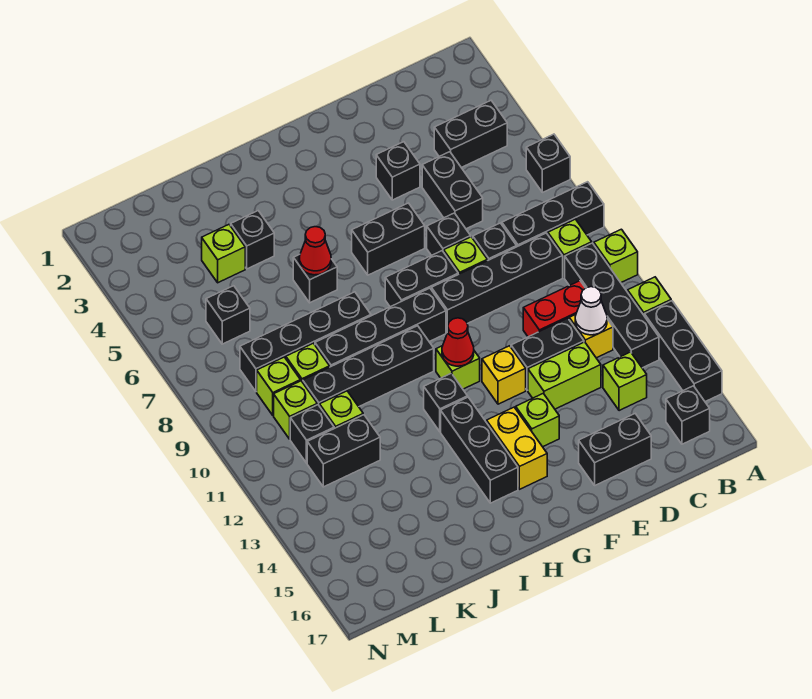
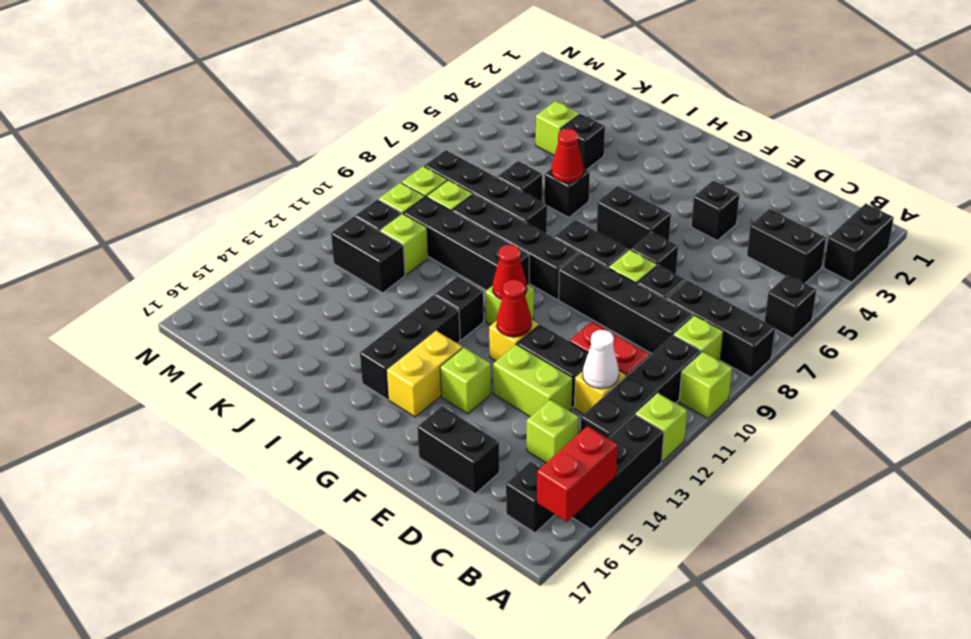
none -> red brick A15:A16 level 2
black brick D5:D6 level 1 -> black brick A2:A3 level 1
none -> red cone F12 level 2
black brick L6 level 1 -> black brick J7 level 1

